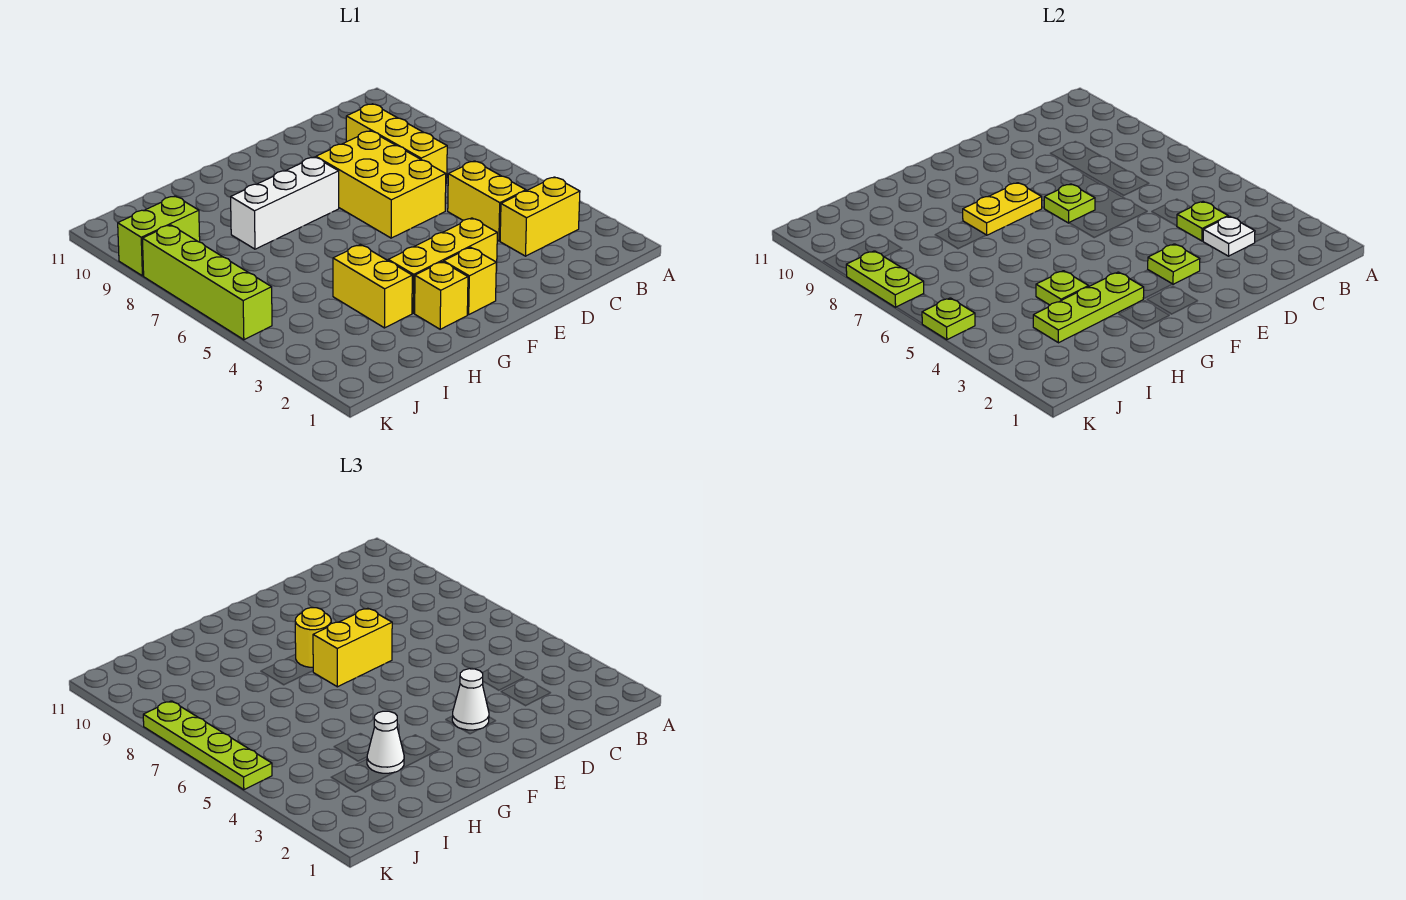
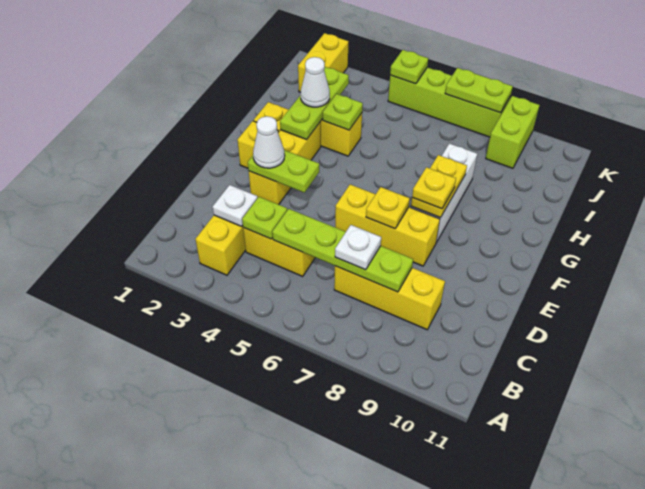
none -> white plate C7 level 3
yellow brick D6:E8 level 1 -> yellow brick E6:E8 level 1
lime plate E3 level 2 -> lime plate E3:E4 level 2
lime plate E7 level 2 -> yellow plate E7 level 2
yellow brick E7:F7 level 3 -> yellow brick J2:K2 level 1
yellow round brick F8 level 3 -> yellow plate F8 level 3
lime plate K5:K8 level 3 -> lime plate C5:C8 level 2

